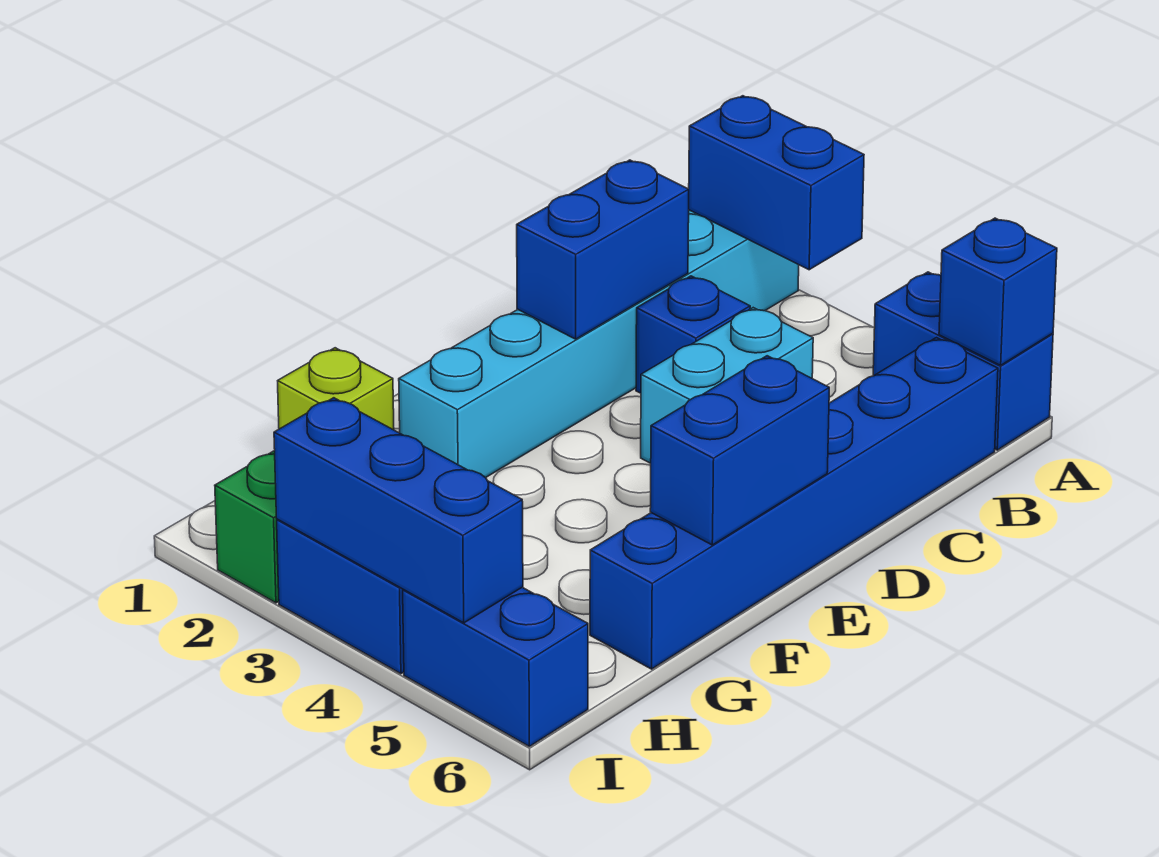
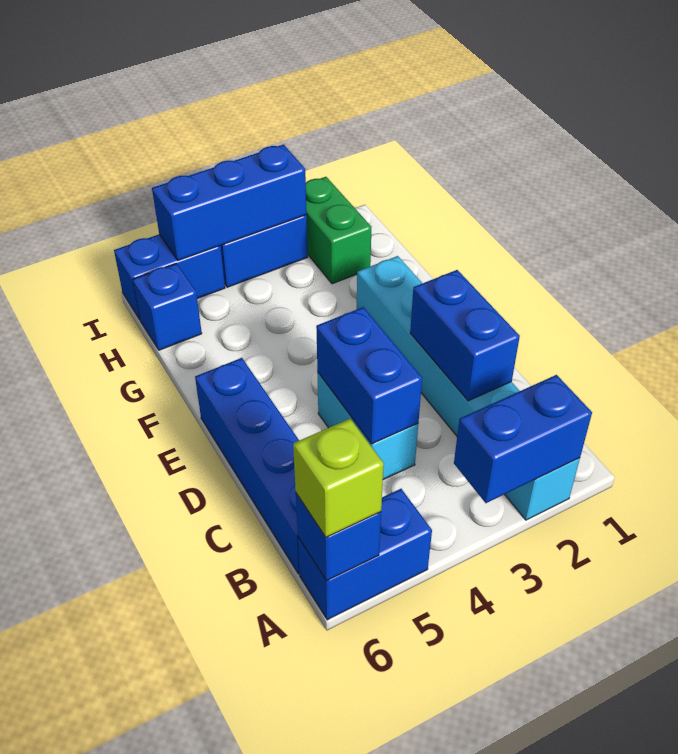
blue brick B6:G6 level 1 -> blue brick B6:E6 level 1
blue brick C3 level 1 -> blue brick H6 level 1
blue brick E6:F6 level 2 -> blue brick C4:D4 level 2
lime brick G1 level 1 -> lime brick A6 level 3

